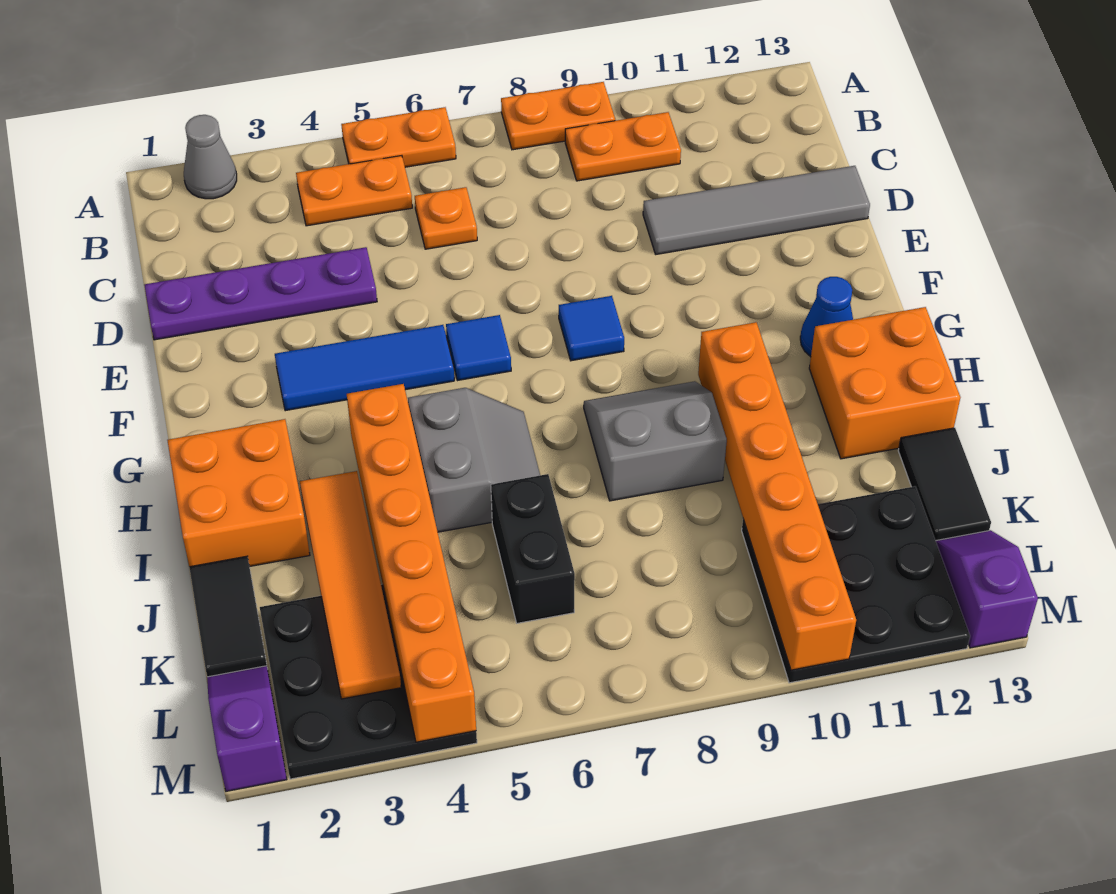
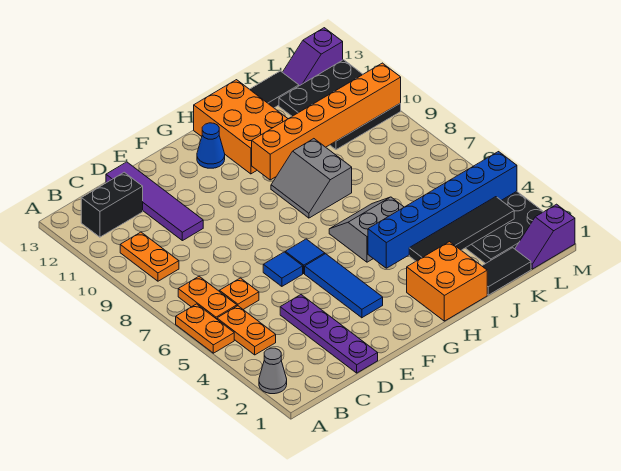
orange plate A8:A9 level 1 -> orange plate B6:B7 level 1
grey tile D10:D13 level 1 -> purple tile D10:D13 level 1
blue tile F8 level 1 -> blue tile E6 level 1
orange brick H4:M4 level 2 -> blue brick H4:M4 level 2
orange brick H12:I13 level 1 -> orange brick H11:I13 level 1
orange tile I3:L3 level 2 -> black tile I3:L3 level 2
black brick J6:K6 level 1 -> black brick B12:C12 level 1

